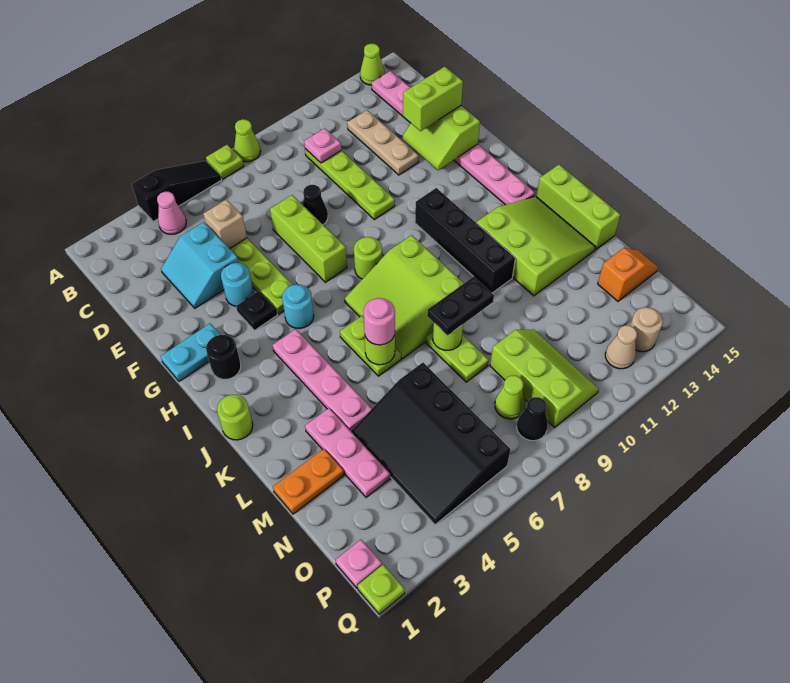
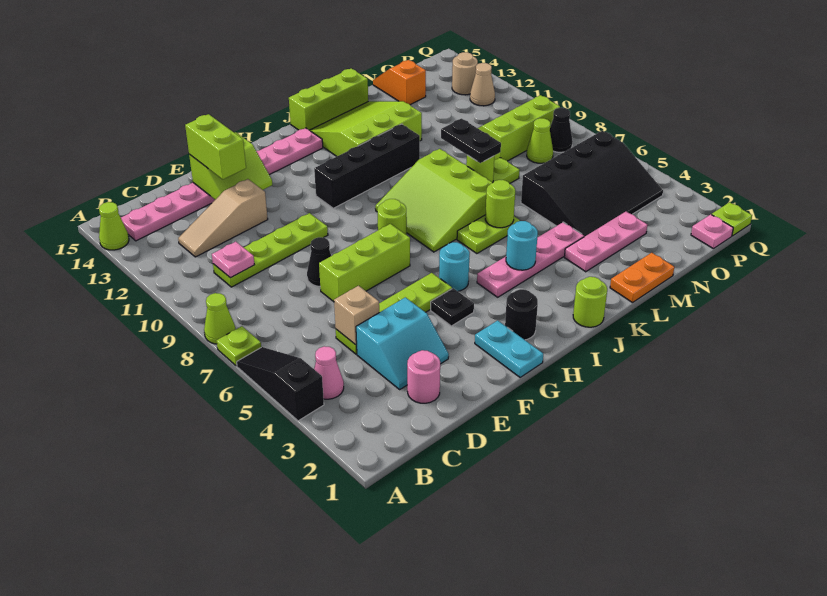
tan plate C12:E12 level 1 -> tan slope C12:E12 level 1 top E
cyan round brick F4 level 1 -> cyan round brick J4 level 2
lime slope I7:K9 level 1 top 9 -> lime slope I7:K9 level 1 top K
pink round brick K6 level 3 -> pink round brick D2 level 1
orange plate M1:M2 level 1 -> orange plate L1:M1 level 1

